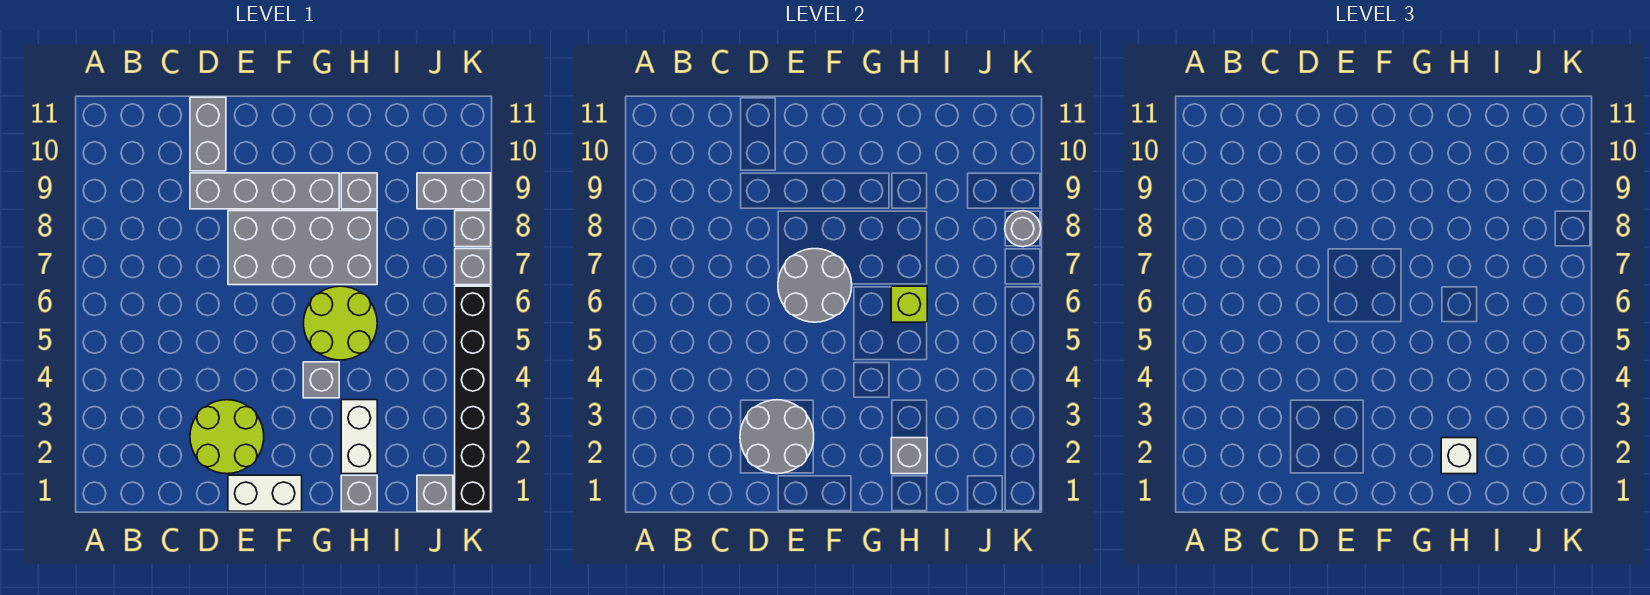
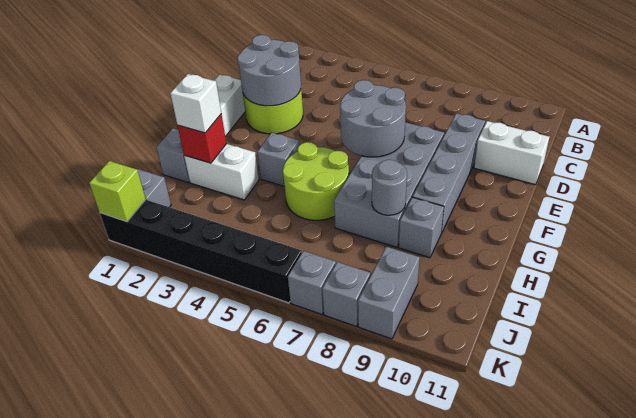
grey brick D10:D11 level 1 -> white brick D10:D11 level 1
grey brick H2 level 2 -> red brick H2 level 2
lime brick H6 level 2 -> lime brick K1 level 2
grey round brick K8 level 2 -> grey round brick H8 level 2

